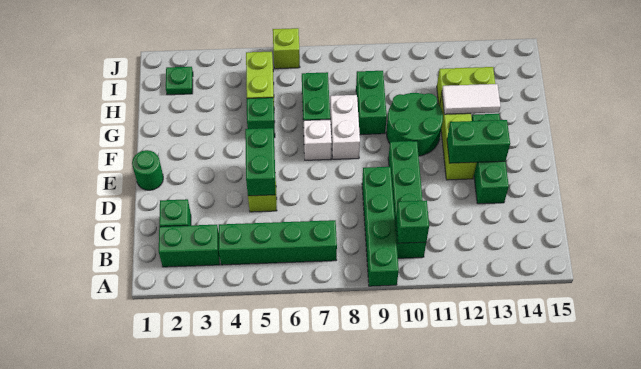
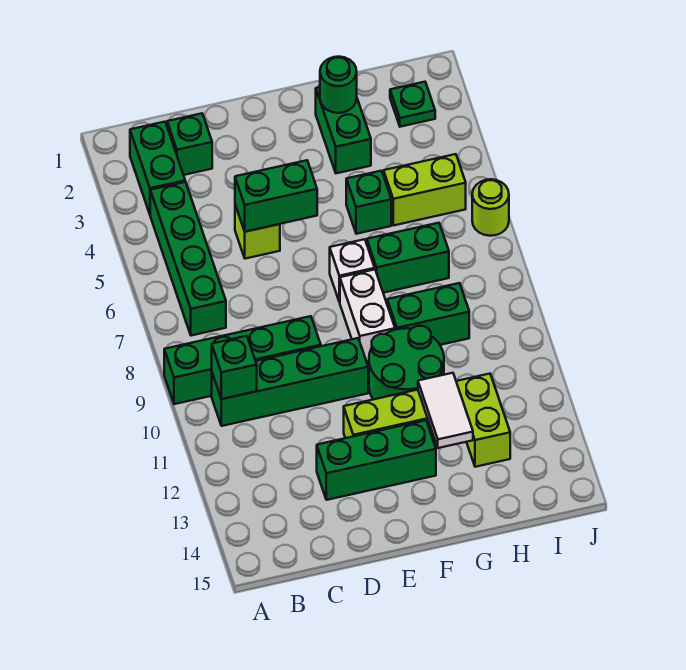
green round brick E1 level 1 -> green round brick G2 level 2
green brick E12:E13 level 2 -> green brick G2:G3 level 1
white brick F8:G8 level 1 -> white brick F8:F9 level 1
lime brick J6 level 1 -> lime round brick J6 level 1

